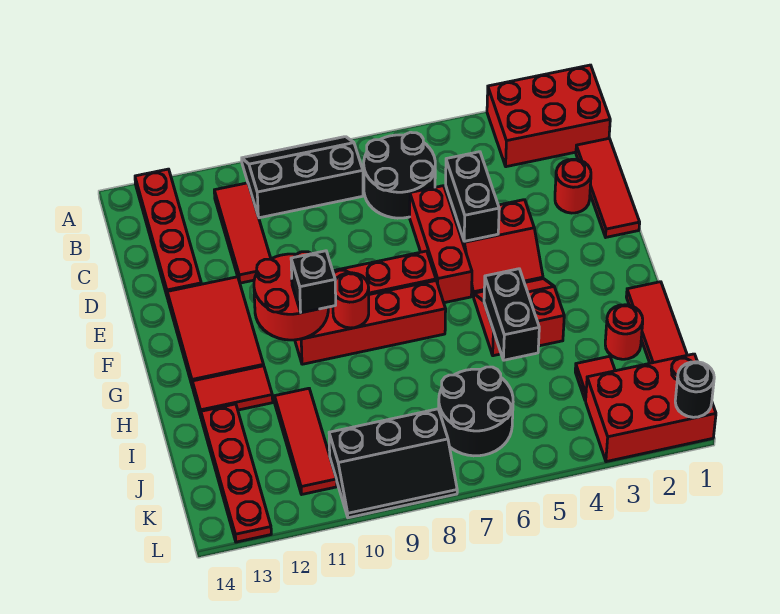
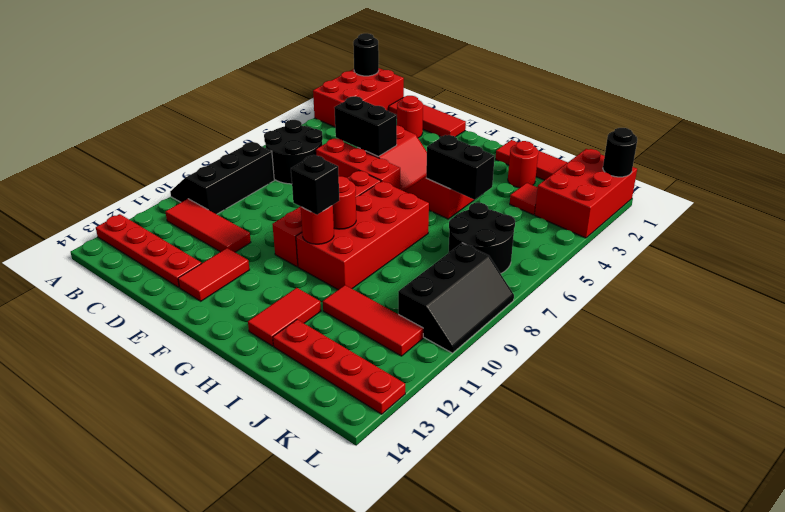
none -> black round brick A1 level 2
red tile E12:G13 level 1 -> red tile E12:E13 level 1
red round brick F10:G11 level 2 -> red round brick G10 level 2
red brick G7:G10 level 1 -> red brick G7:H10 level 1

